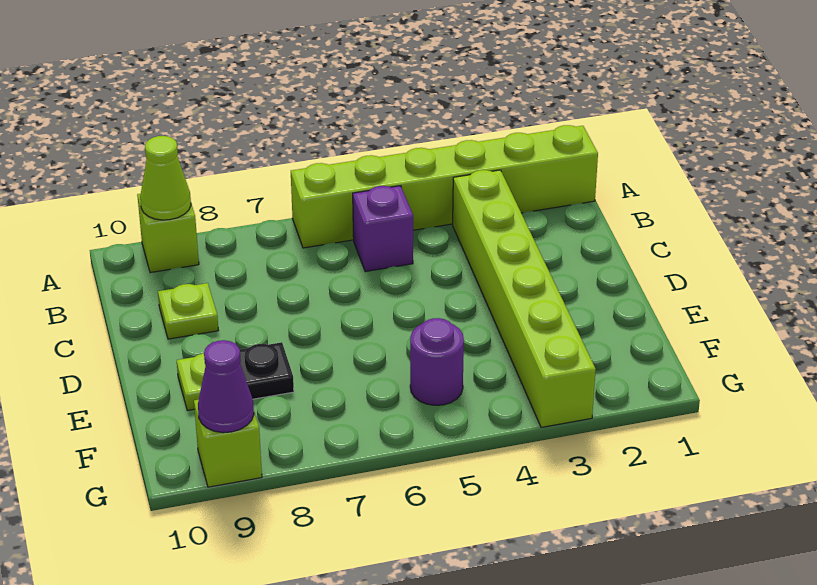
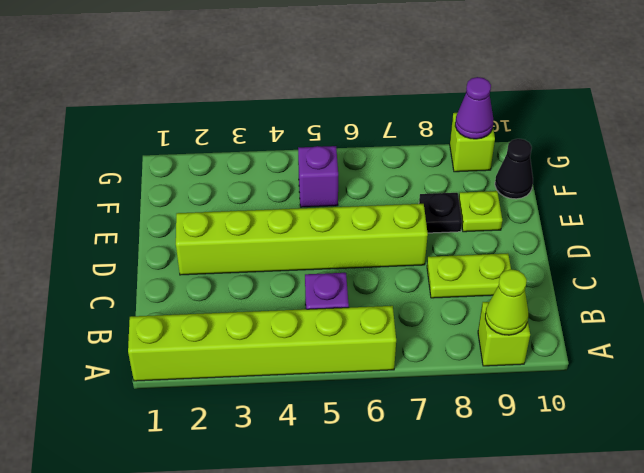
lime brick B3:G3 level 1 -> lime brick D2:D7 level 1
lime plate C9 level 1 -> lime plate C8:C9 level 1
purple round brick F5 level 1 -> purple brick F5 level 1
none -> black cone F10 level 1

